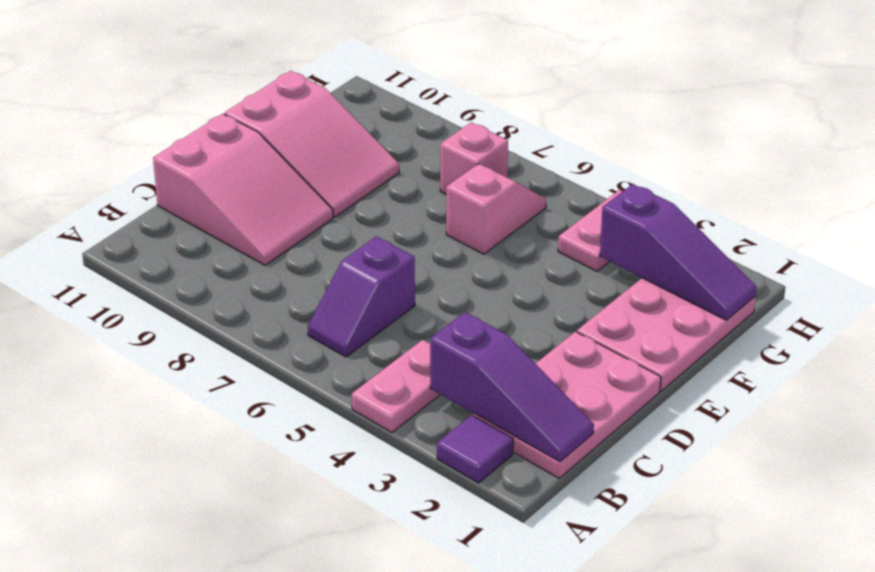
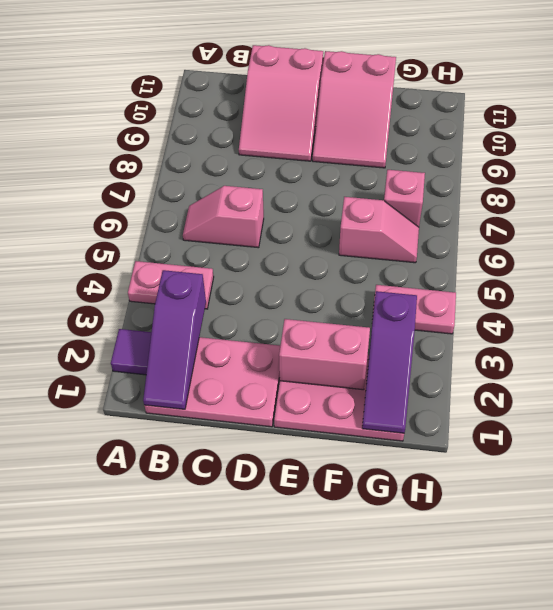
purple slope B6:C6 level 1 top C -> pink slope B6:C6 level 1 top C
none -> pink brick E2:F2 level 2

